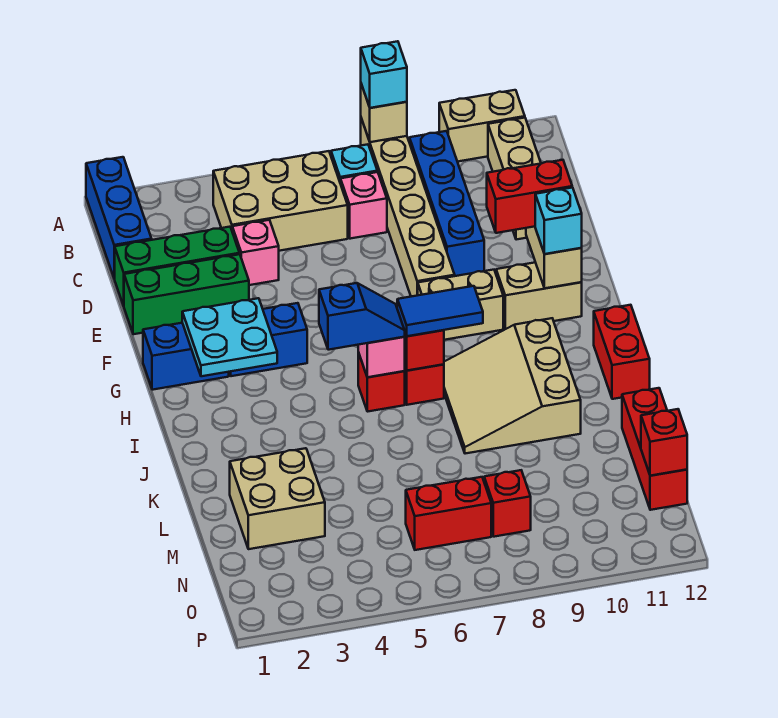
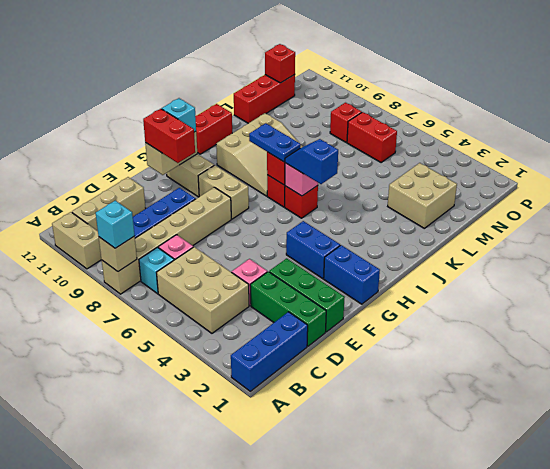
cyan plate G2:H3 level 2 -> none
blue tile I7:I8 level 3 -> blue plate I7:I8 level 3

